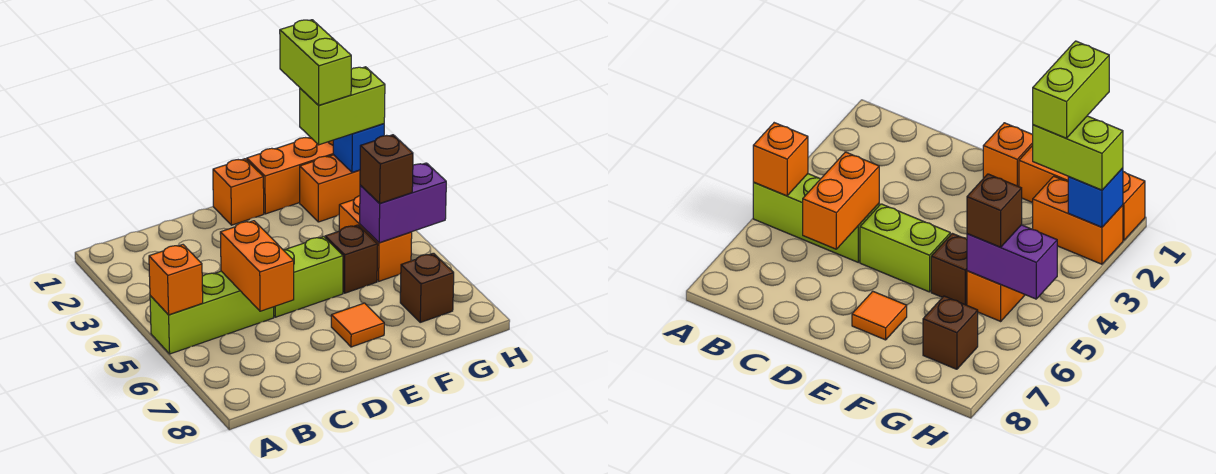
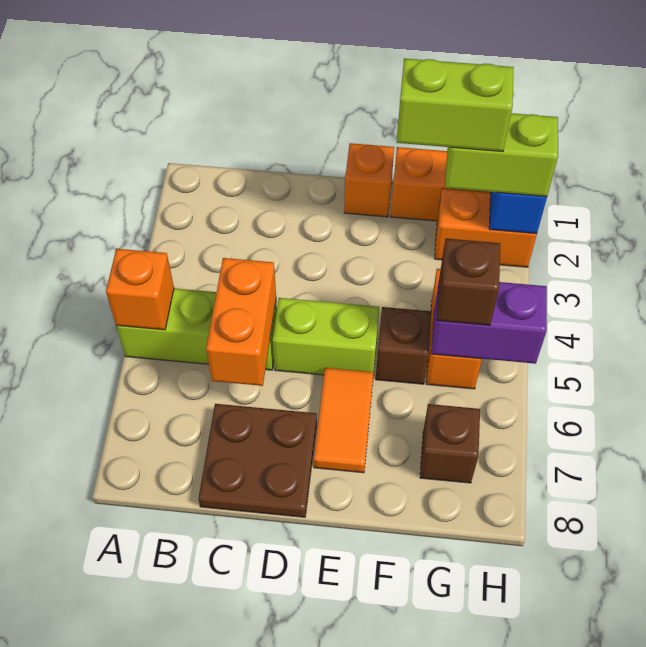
none -> brown plate C7:D8 level 1
orange tile E7 level 1 -> orange tile E6:E7 level 1
lime brick G1:G2 level 4 -> lime brick F2:G2 level 4

